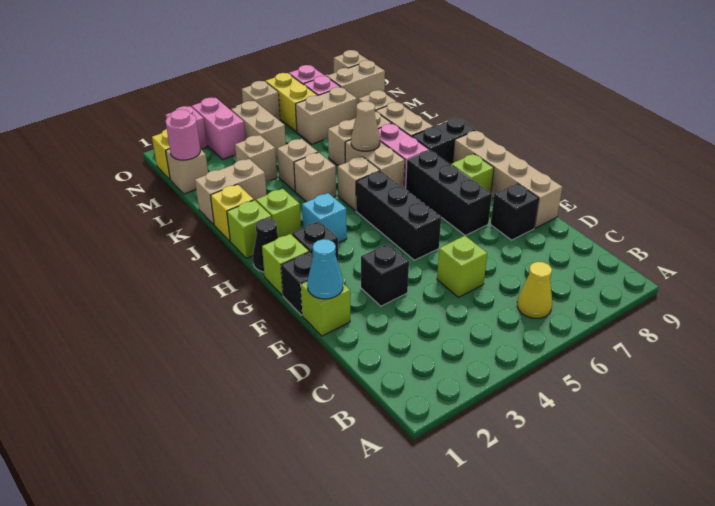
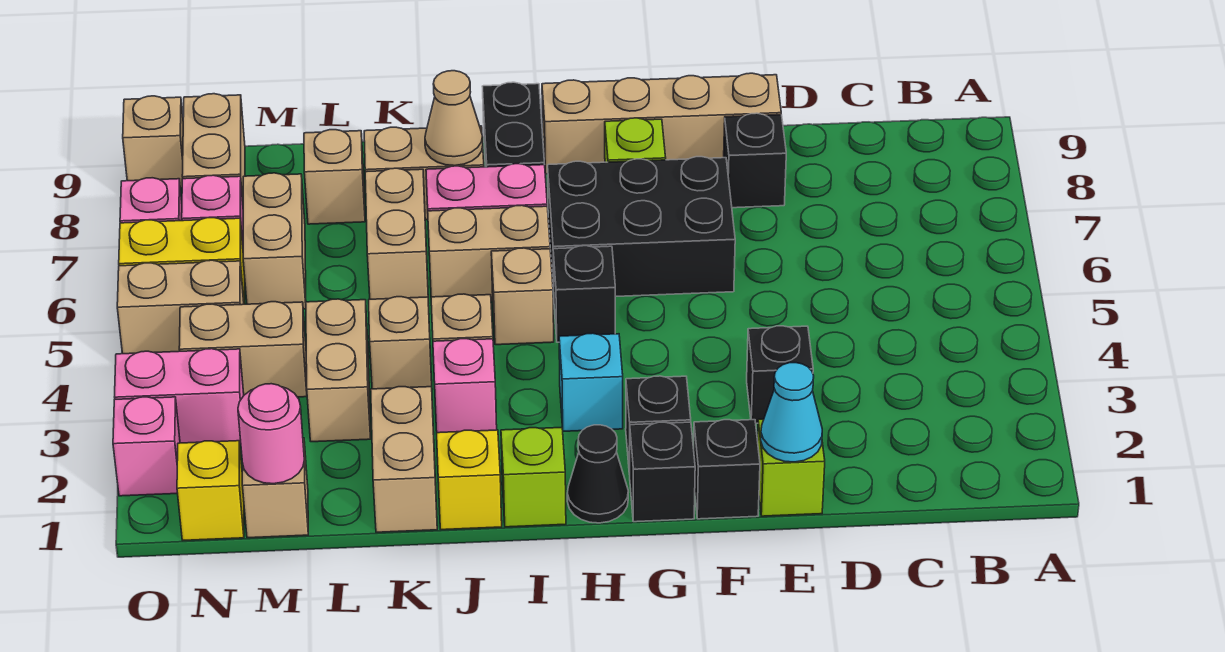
yellow cone B6 level 1 -> none
lime brick D5 level 1 -> none
black brick F5:H5 level 1 -> black brick H5 level 1
black brick F7:H7 level 1 -> black brick F6:H7 level 1
lime brick G1 level 1 -> black brick G1 level 1
lime brick I2 level 1 -> none
none -> pink brick J3 level 1
tan cone J6 level 2 -> tan cone J8 level 2
tan brick L3 level 1 -> tan brick L3:L4 level 1
tan brick O5 level 1 -> tan brick N5:O5 level 1

